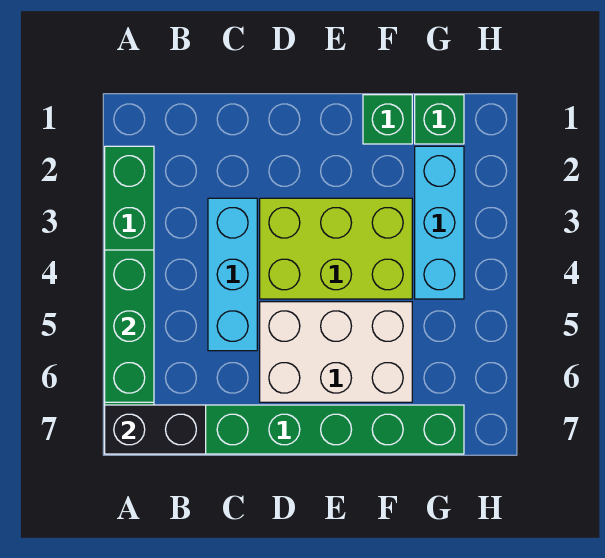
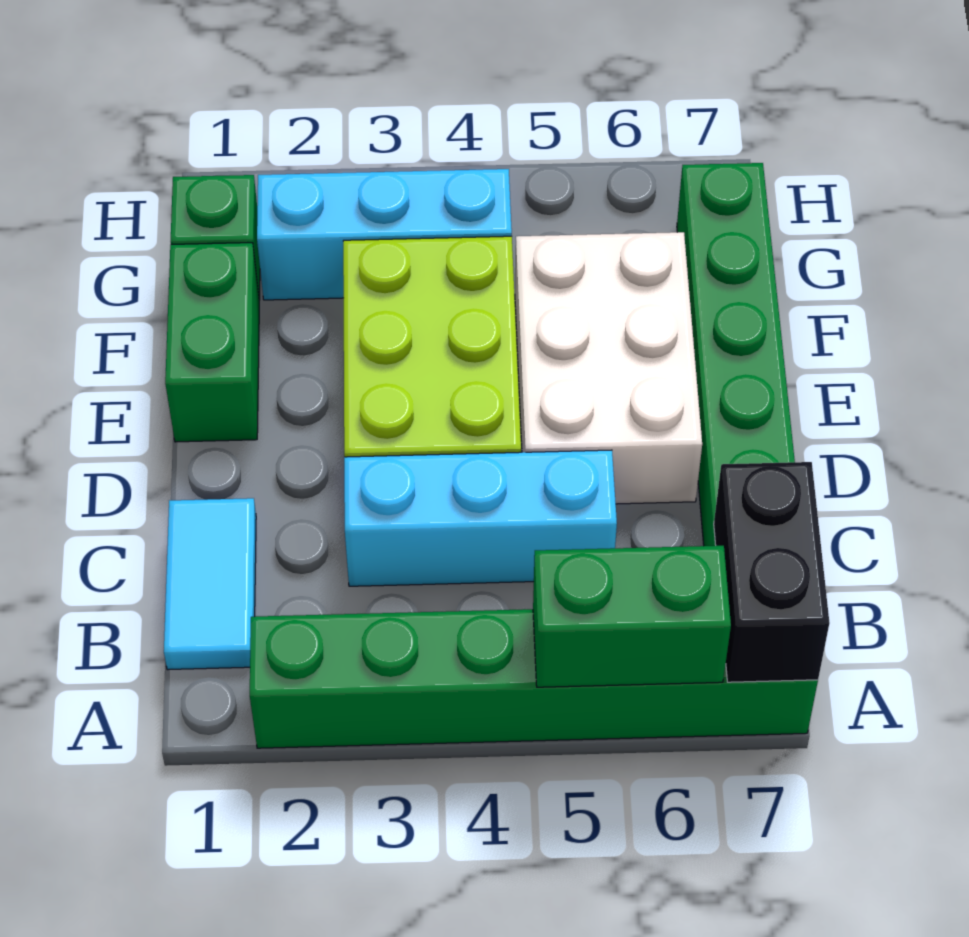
green brick A4:A6 level 2 -> green brick A5:A6 level 2
none -> cyan tile B1:C1 level 1
green brick F1 level 1 -> green brick E1:F1 level 1

